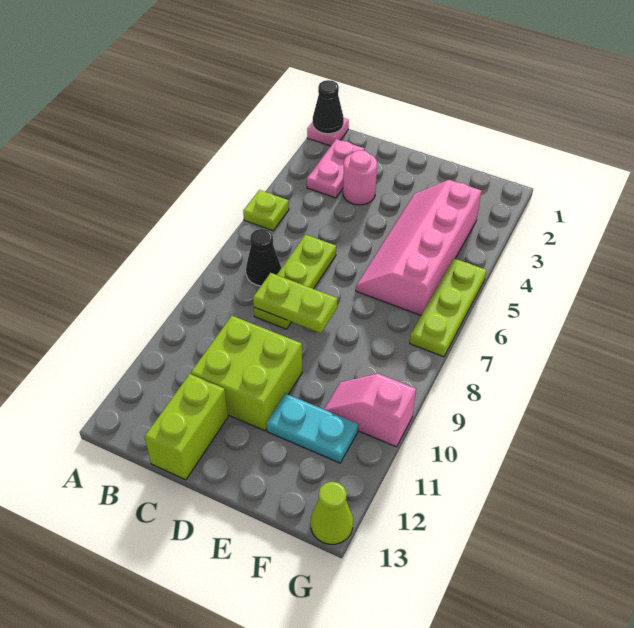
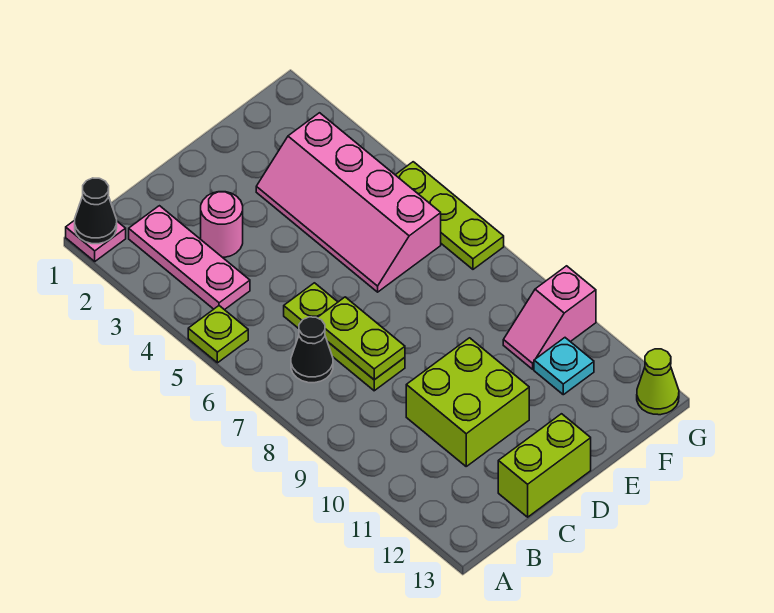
pink plate B2:B3 level 1 -> pink plate B2:B4 level 1
lime plate C8:D8 level 2 -> lime plate C7:C8 level 2
lime brick C12:C13 level 1 -> lime brick C13:D13 level 1
cyan plate E11:F11 level 1 -> cyan plate F11 level 1

